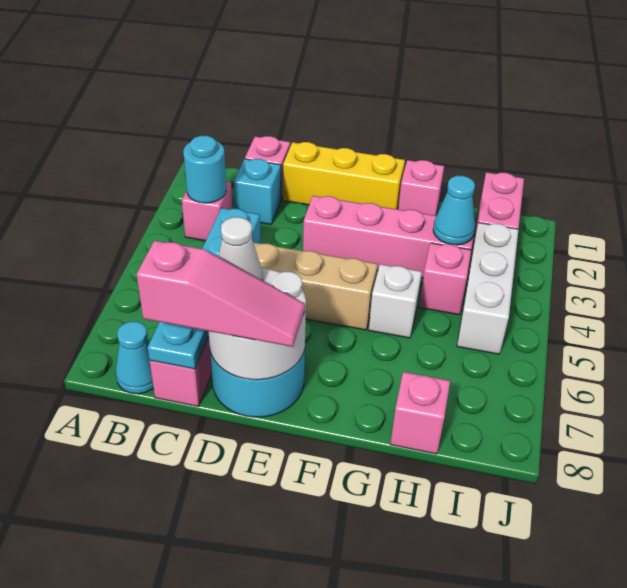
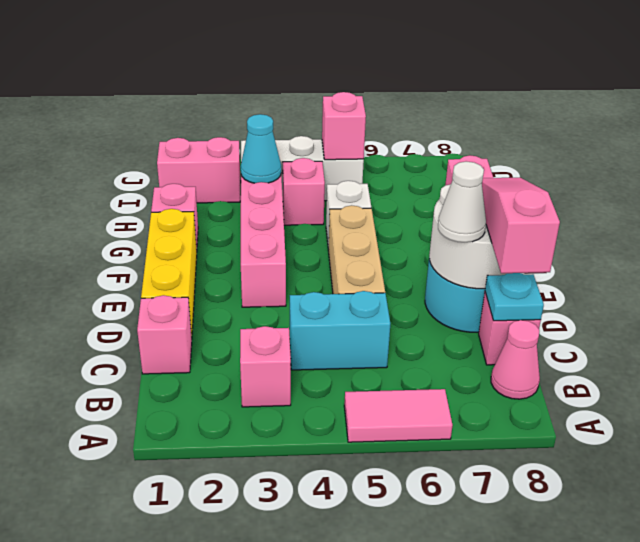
none -> pink tile A5:A6 level 1
cyan round brick B3 level 2 -> none
cyan cone B8 level 1 -> pink cone B8 level 1
cyan brick C2 level 1 -> none
none -> pink brick I5 level 2

